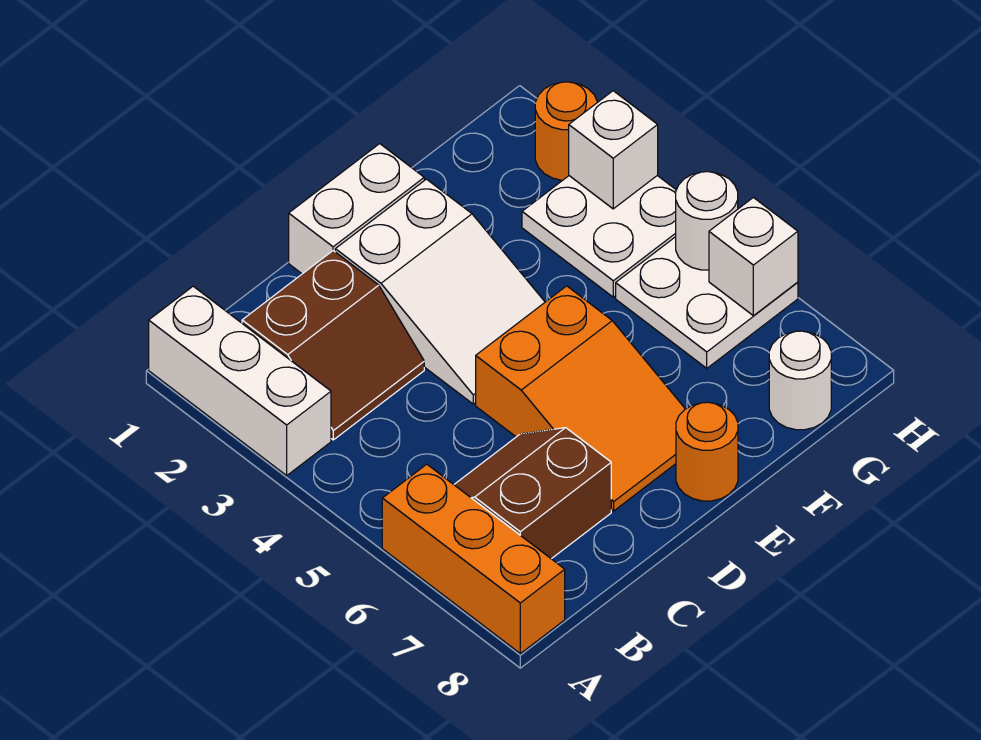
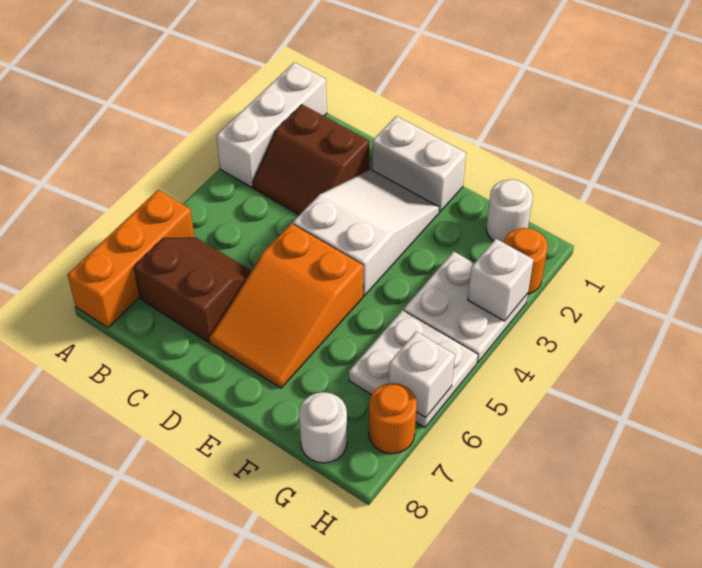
white slope D2:E4 level 1 top 2 -> white slope D2:E4 level 1 top 4
orange round brick E8 level 1 -> orange round brick H7 level 1
white round brick H5 level 2 -> white round brick G1 level 1

